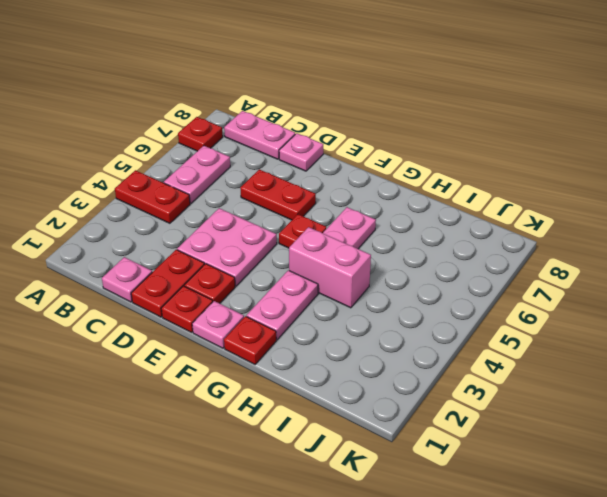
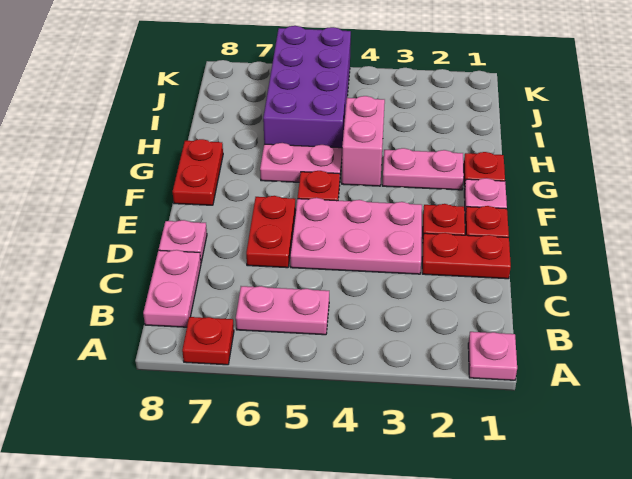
red plate A4:B4 level 1 -> red plate F8:G8 level 1
pink plate C1 level 1 -> pink plate A1 level 1
pink plate D3:E4 level 1 -> pink plate D3:E5 level 1
none -> purple brick H5:K6 level 1

